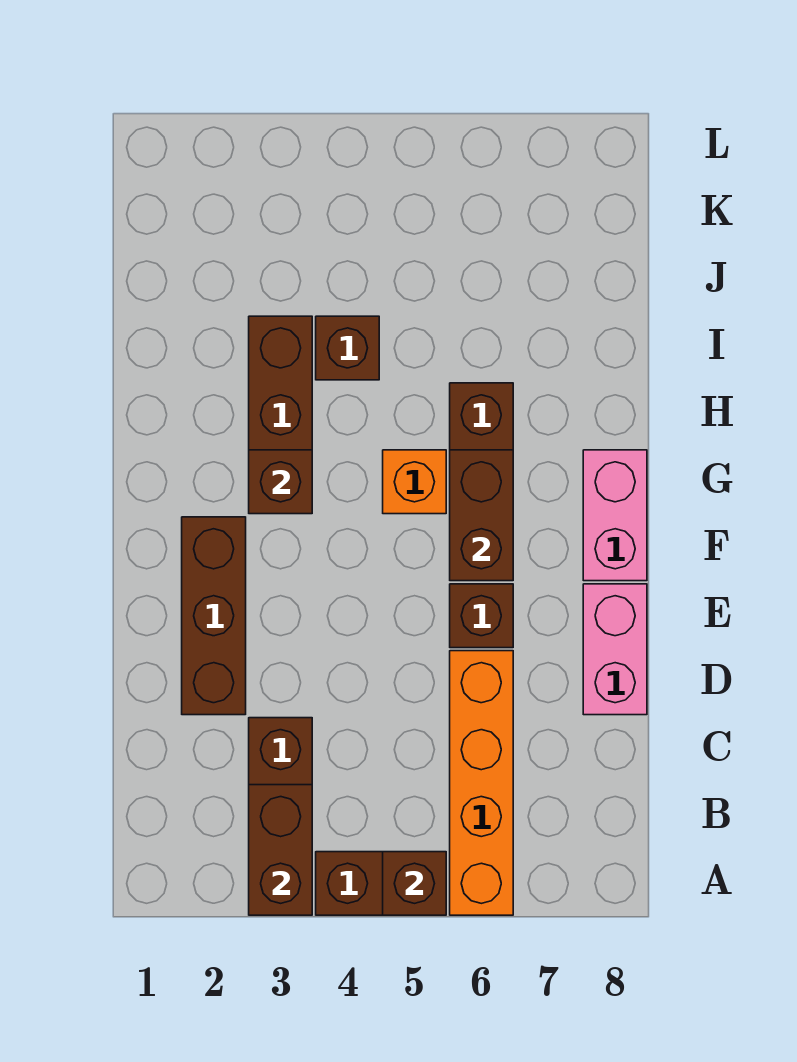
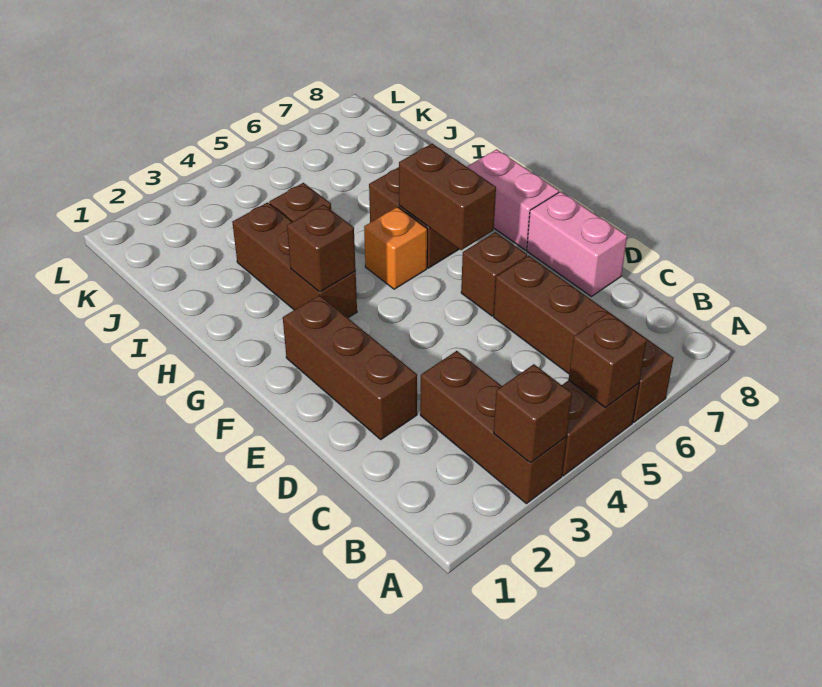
brown brick A3:B3 level 2 -> brown brick A3 level 2
orange brick A6:D6 level 1 -> brown brick A6:D6 level 1

